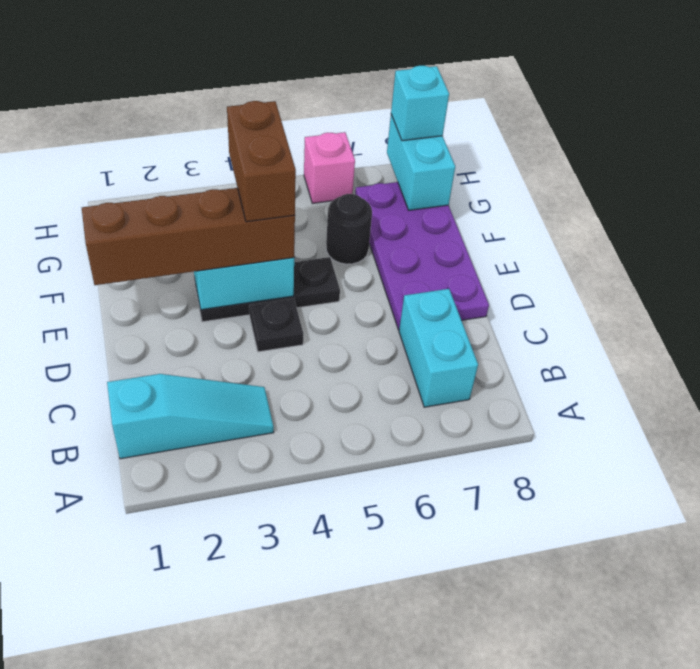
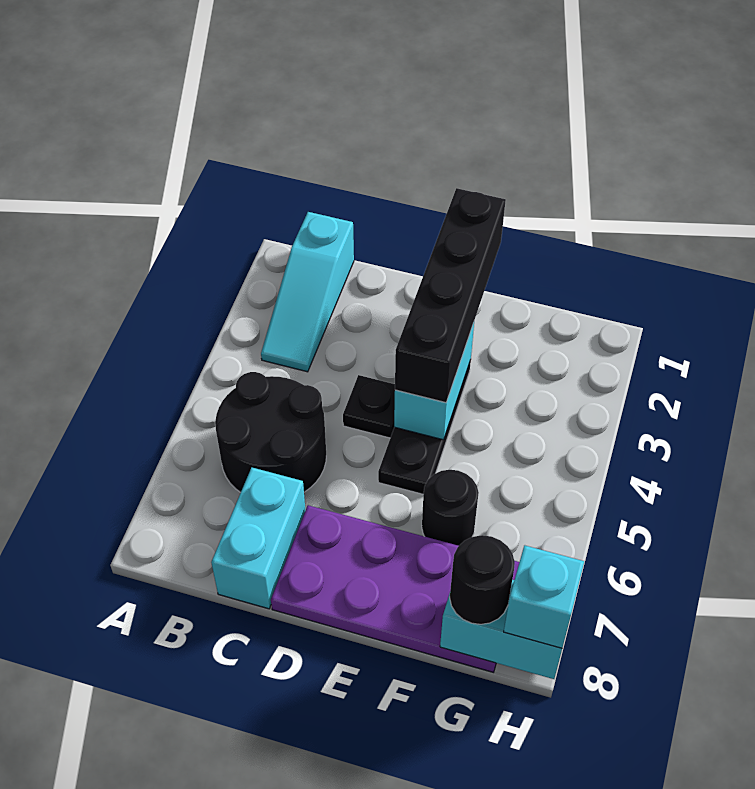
none -> black round brick B5:C6 level 1
cyan brick B7:C7 level 1 -> cyan brick C7:C8 level 1
brown brick E1:E4 level 3 -> black brick E1:E4 level 3
brown brick E4:F4 level 4 -> none
none -> black round brick G8 level 3
pink brick H6 level 1 -> none

